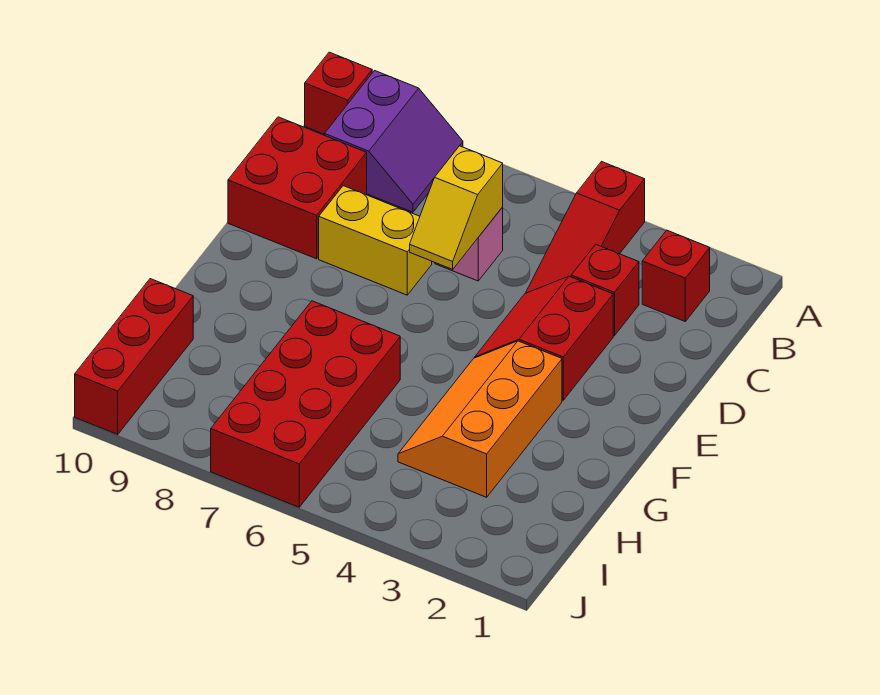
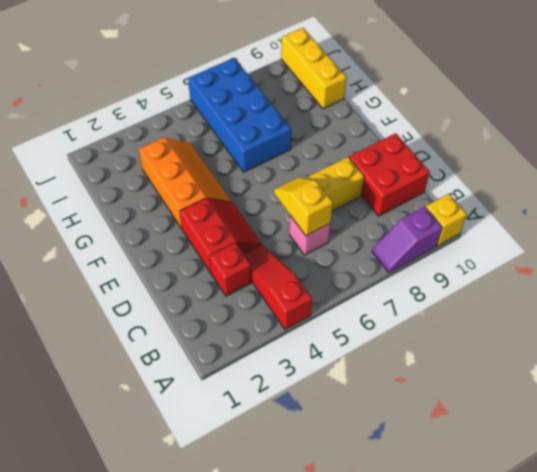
purple slope A8:B9 level 1 top 9 -> purple slope A8:A9 level 1 top 9
red brick A10 level 1 -> yellow brick A10 level 1
red brick B2 level 1 -> none
red brick G6:J7 level 1 -> blue brick G6:J7 level 1
red brick H10:J10 level 1 -> yellow brick H10:J10 level 1

